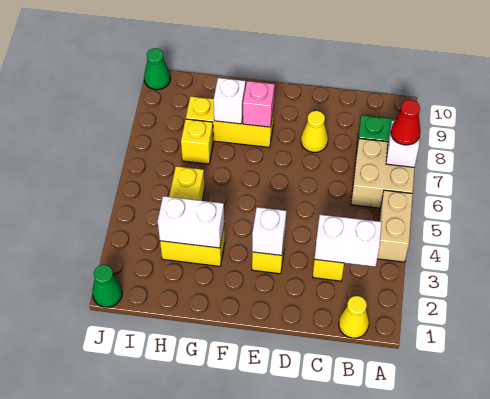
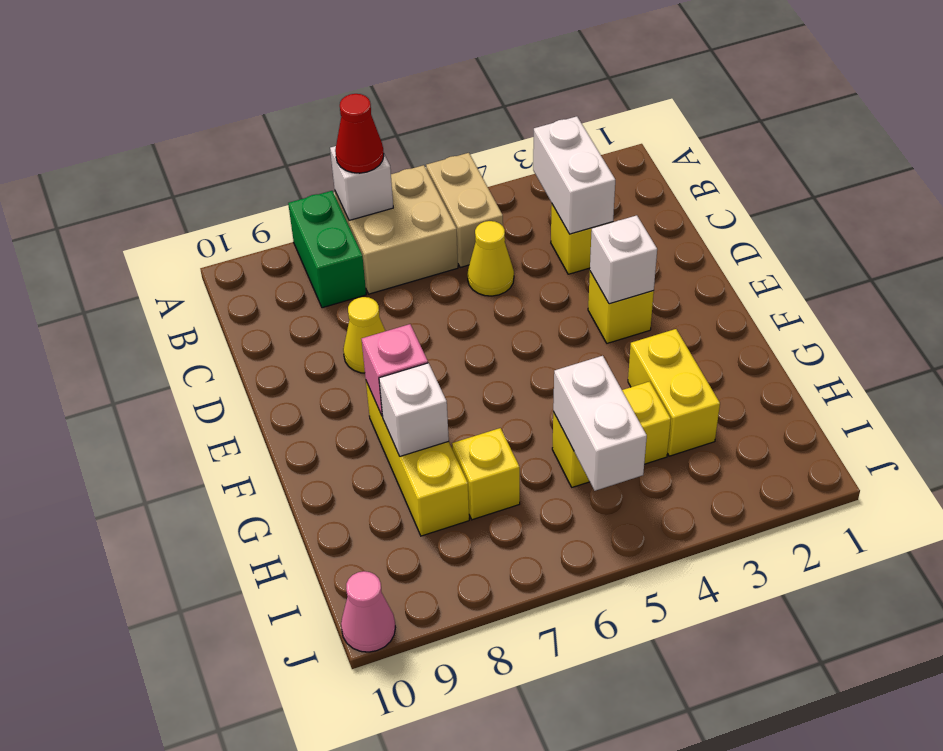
tan brick A4:A5 level 1 -> tan brick A5:B5 level 1
yellow cone B1 level 1 -> yellow cone C5 level 1
white brick G3:H3 level 2 -> white brick H5:I5 level 2
green cone J1 level 1 -> none
green cone J10 level 1 -> pink cone J10 level 1

